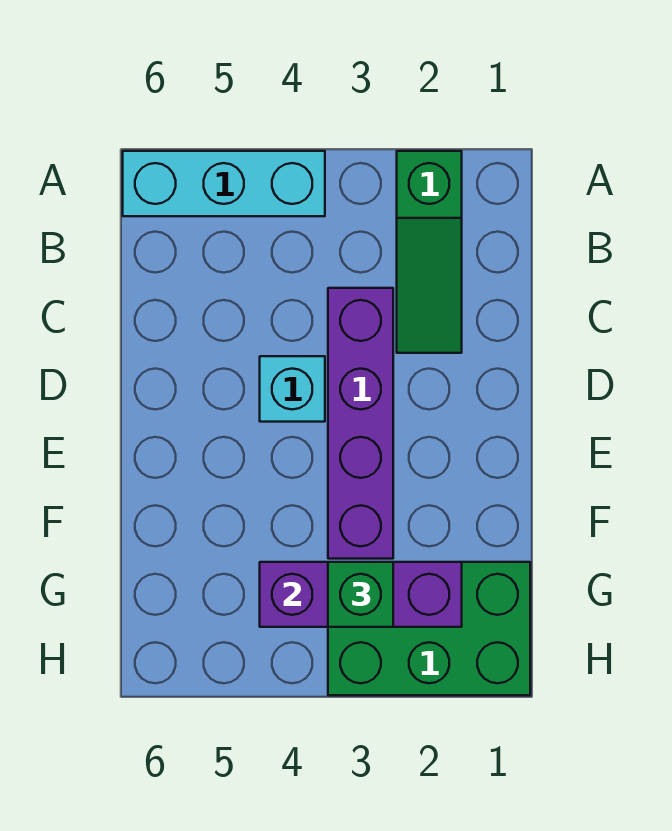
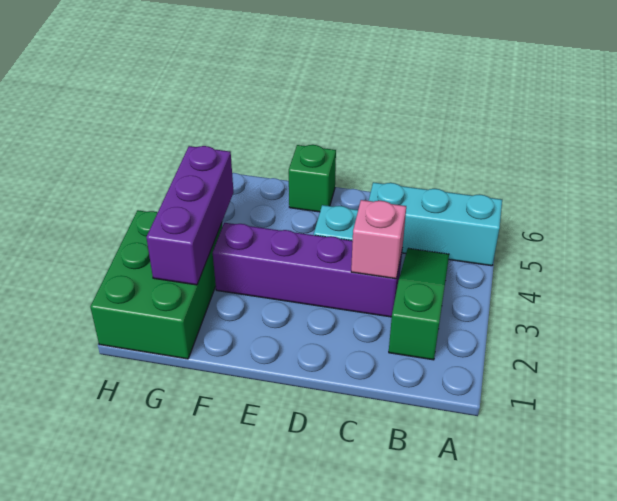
green slope A2:C2 level 1 top A -> green slope B2:B4 level 1 top 2
cyan brick A4:A6 level 1 -> cyan brick A5:C5 level 1
none -> pink brick C3 level 2
green brick G3 level 3 -> green brick E6 level 1

